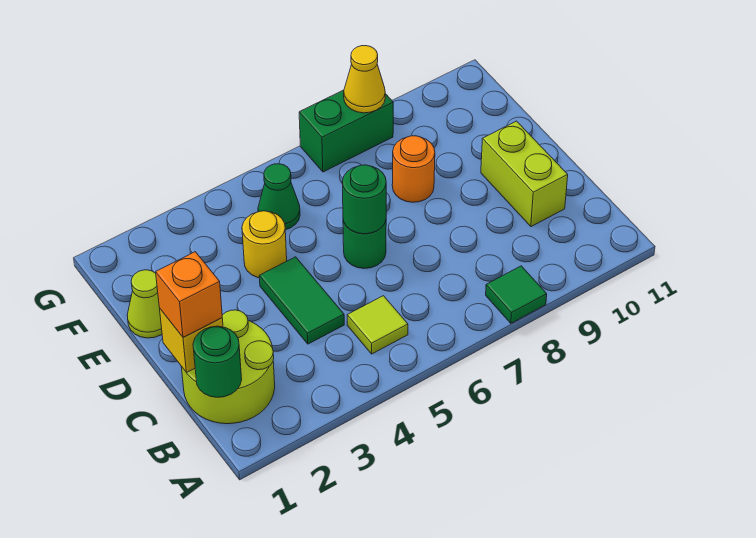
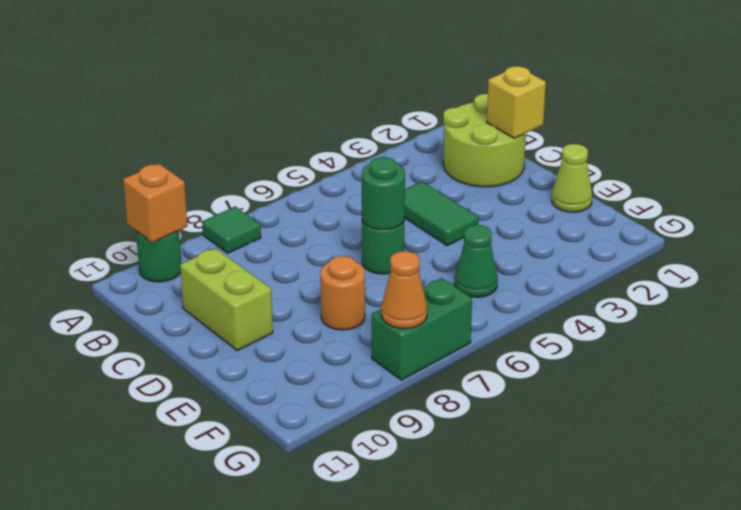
green round brick B1 level 2 -> green round brick A10 level 1
lime tile B5 level 1 -> none
orange brick C1 level 3 -> orange brick A10 level 2
yellow round brick E4 level 1 -> none
yellow cone G8 level 2 -> orange cone G8 level 2

